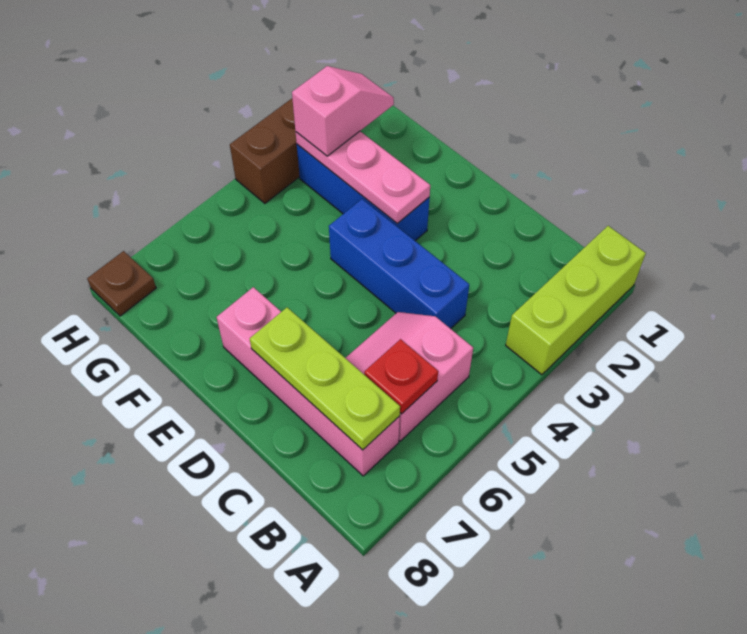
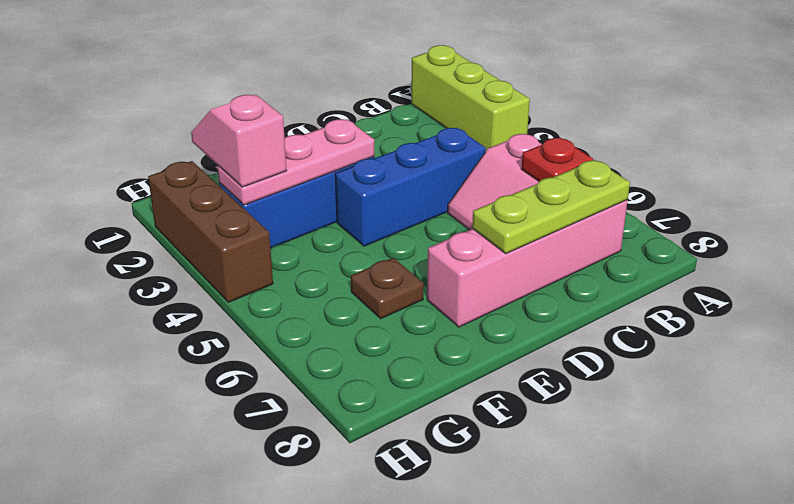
brown plate H8 level 1 -> brown plate F6 level 1

